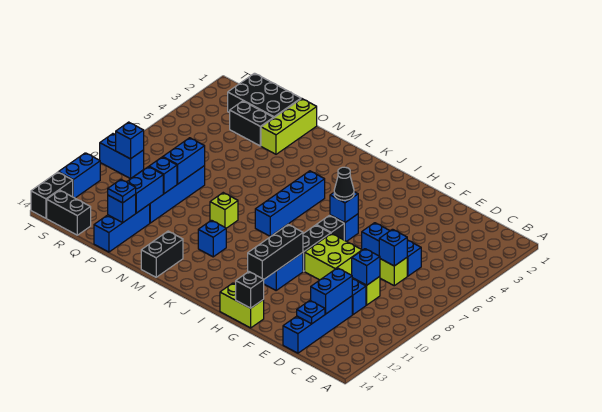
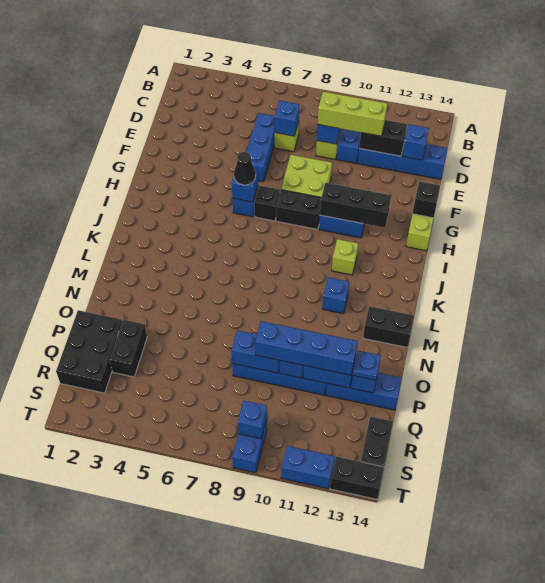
blue brick D11:D12 level 2 -> black brick D11:D12 level 2
blue plate D13 level 2 -> blue brick D13 level 2
blue brick K5:K8 level 1 -> blue brick P9:P12 level 3
lime brick M9 level 1 -> lime brick J11 level 1
lime brick O1:O3 level 1 -> lime brick D9:D11 level 3

